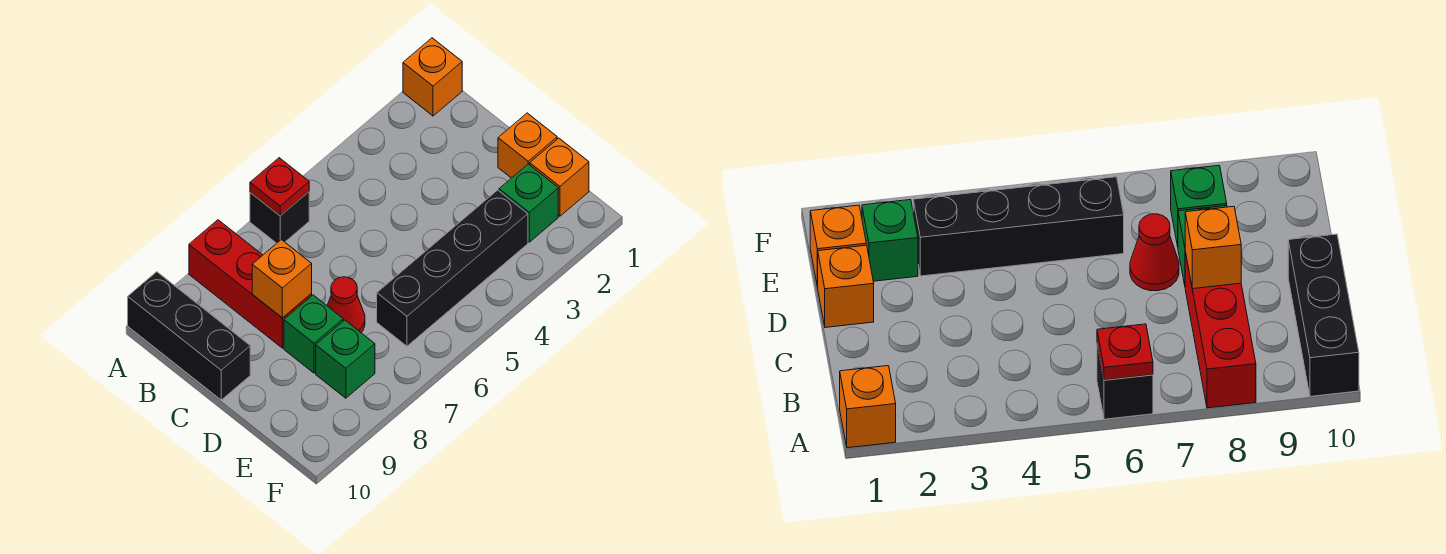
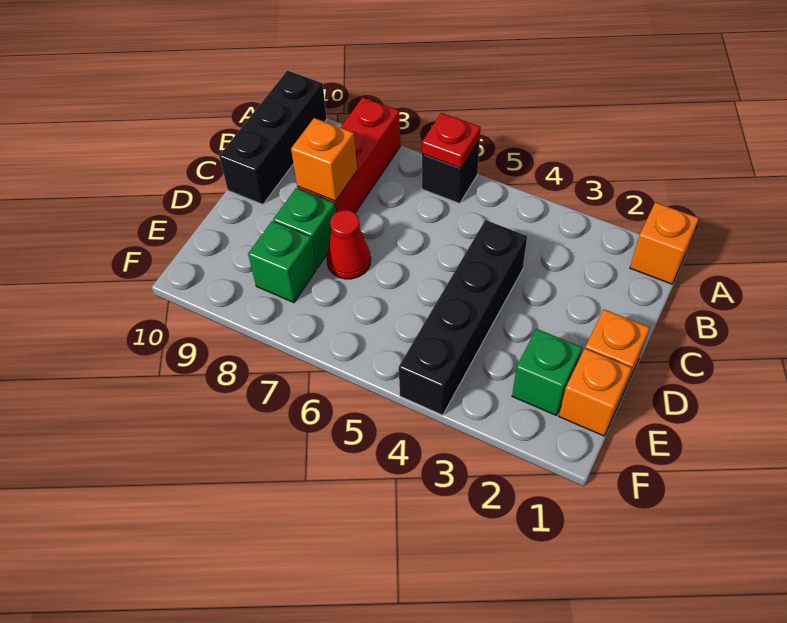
black brick E3:E6 level 1 -> black brick C4:F4 level 1

